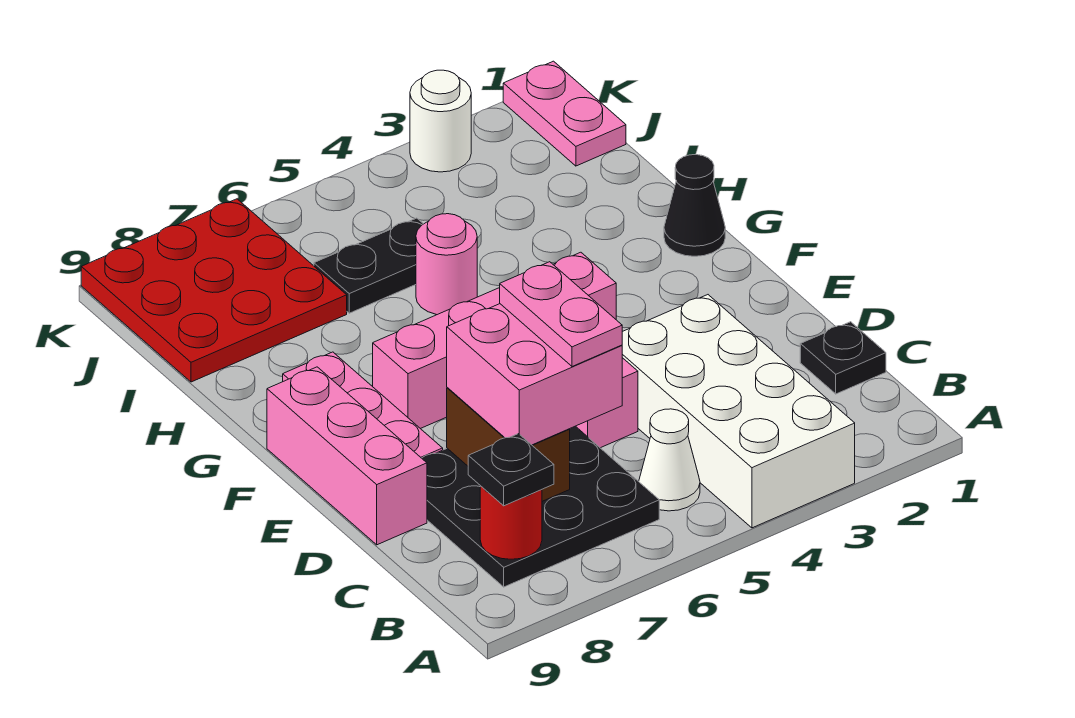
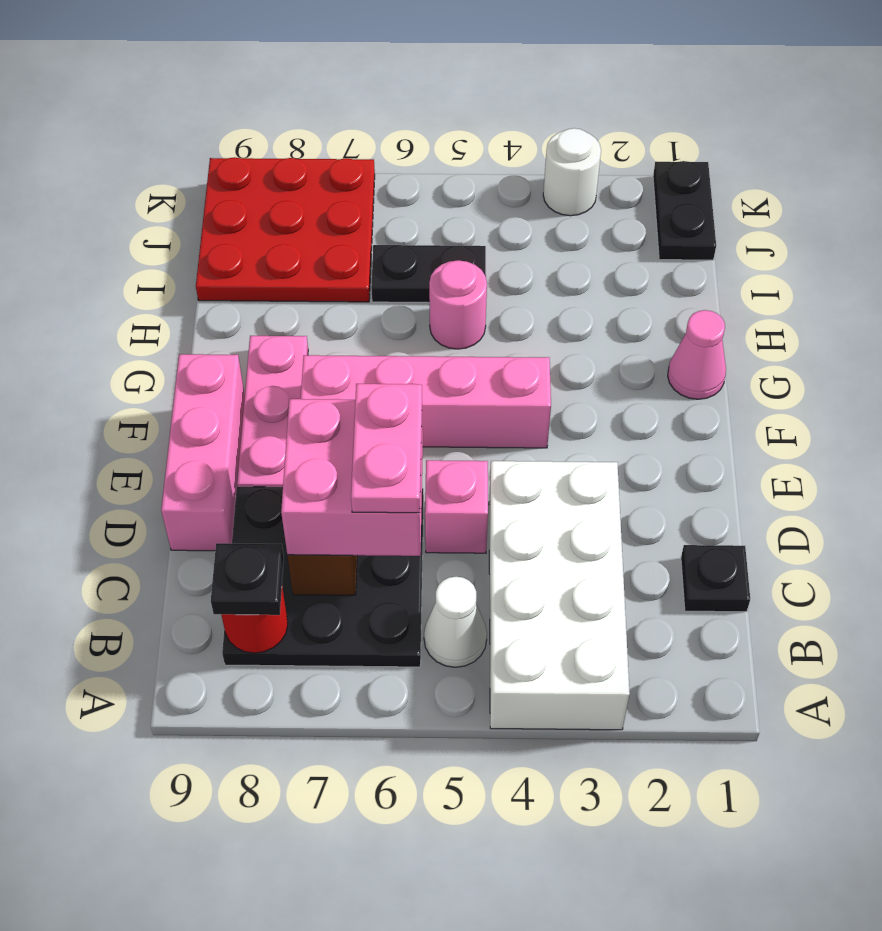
black cone G1 level 1 -> pink cone G1 level 1
pink plate J1:K1 level 1 -> black plate J1:K1 level 1

